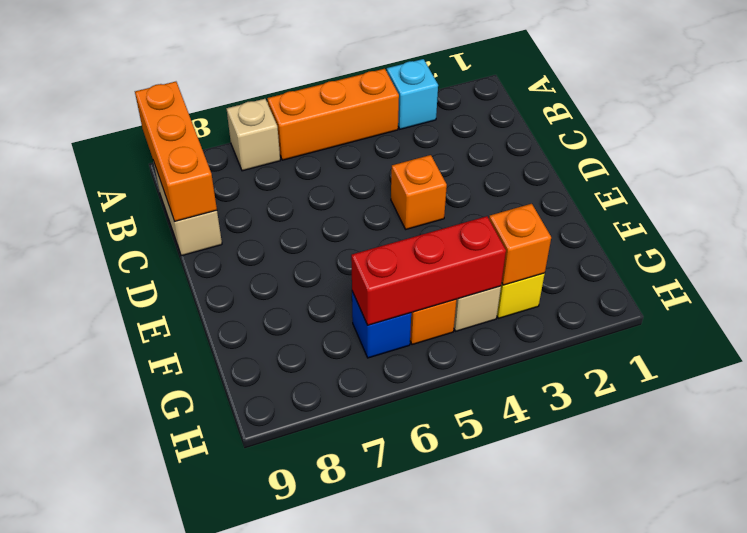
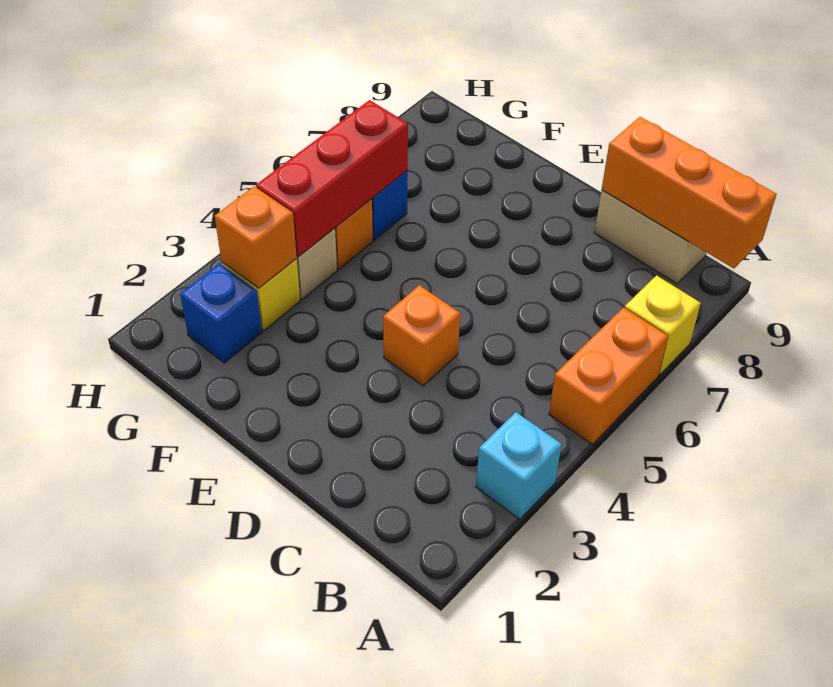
orange brick A4:A6 level 1 -> orange brick A5:A6 level 1
tan brick A7 level 1 -> yellow brick A7 level 1
none -> blue brick G2 level 1

